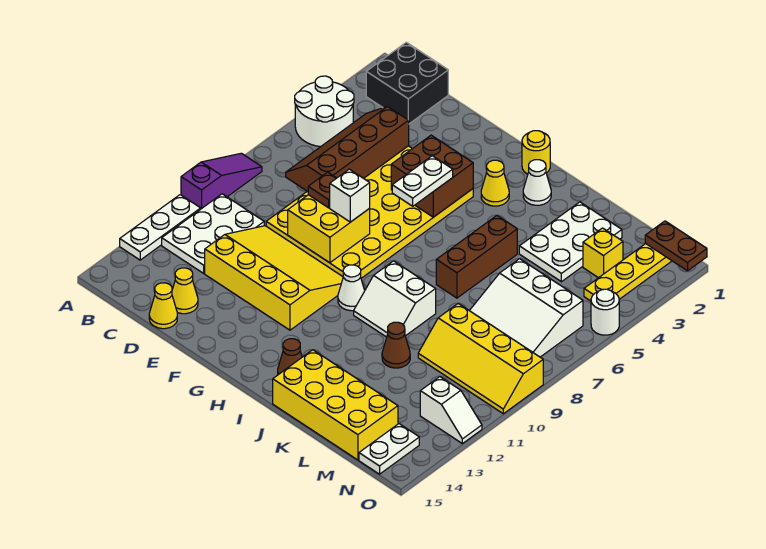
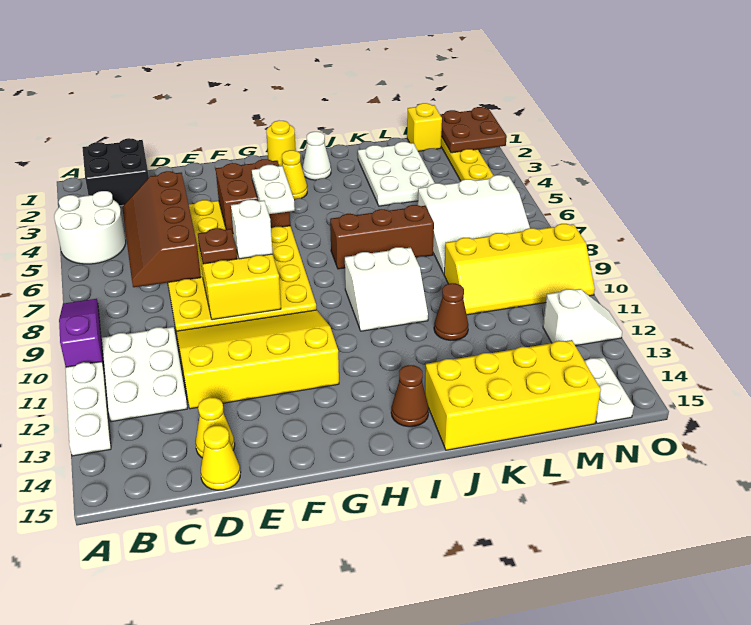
white cone H10 level 1 -> none
brown brick J5:J7 level 1 -> brown brick I7:K7 level 1
yellow brick M3 level 1 -> yellow brick M1 level 1
brown plate N1:O1 level 2 -> brown plate N1:O2 level 2
white round brick O5 level 1 -> none

